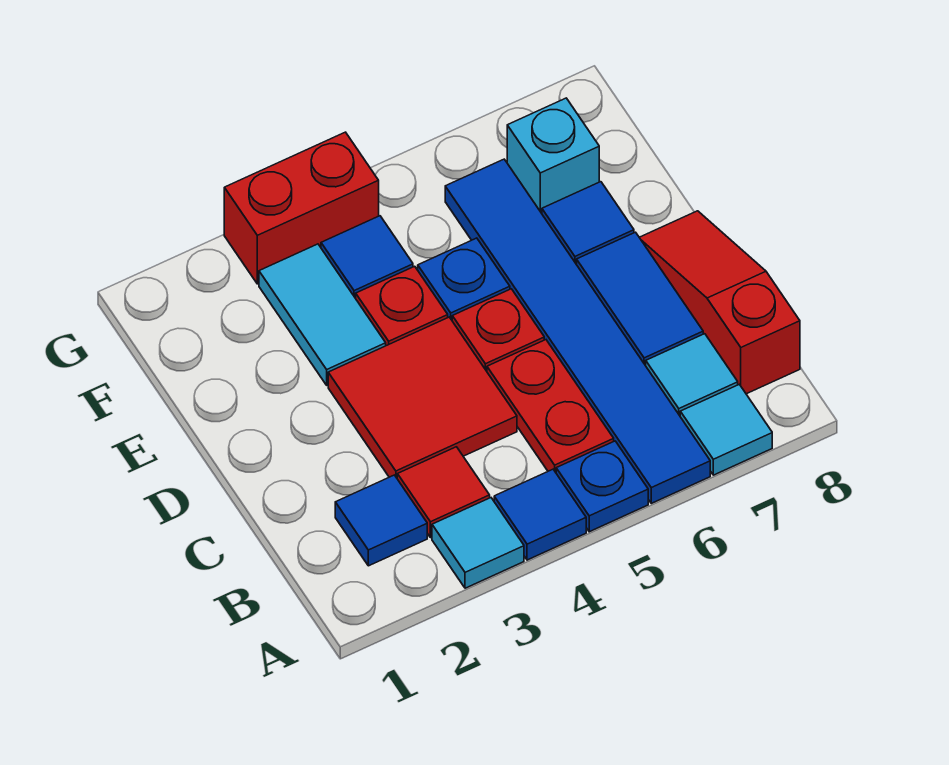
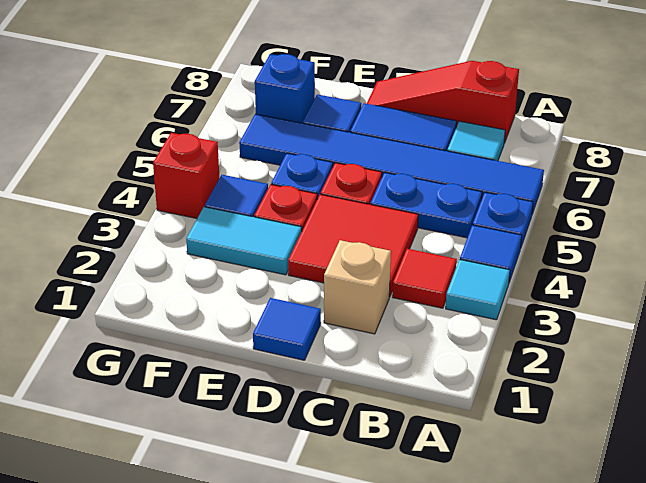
cyan tile A7 level 1 -> none
blue tile B2 level 1 -> blue tile D1 level 1
red plate B5:C5 level 1 -> blue plate B5:C5 level 1
none -> tan brick C2 level 1
cyan brick F7 level 1 -> blue brick F7 level 1
red brick G3:G4 level 1 -> red brick G4 level 1

